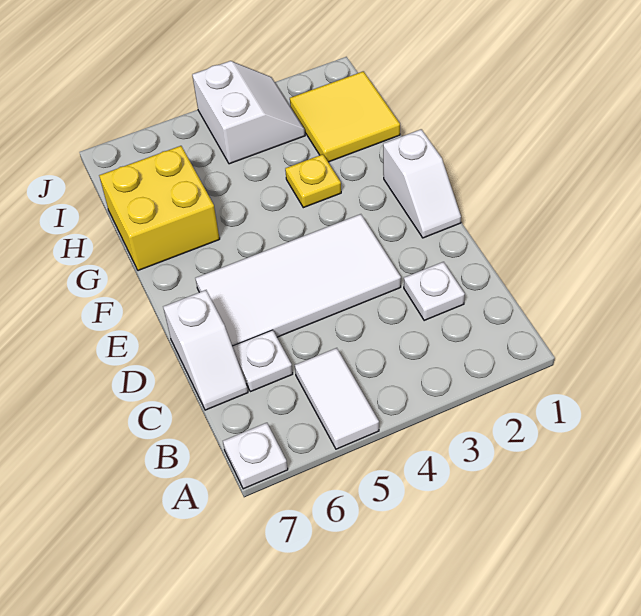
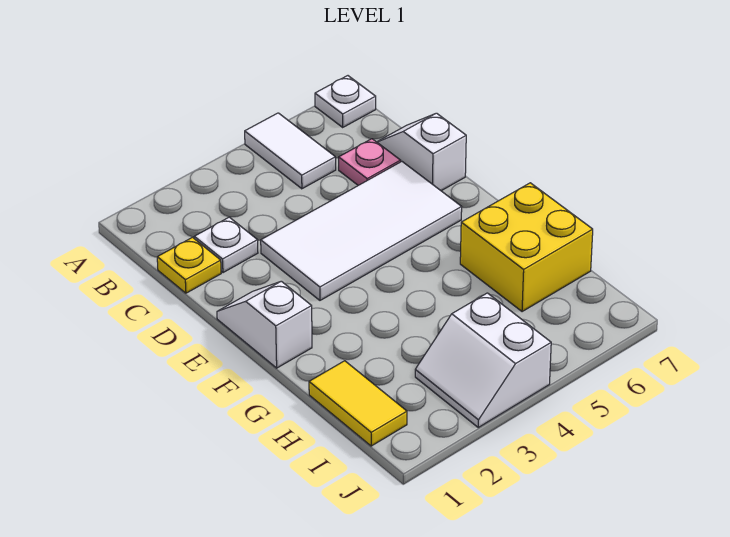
white plate C6 level 1 -> pink plate C6 level 1
yellow plate G3 level 1 -> yellow plate C1 level 1
yellow tile H1:I2 level 1 -> yellow tile H1:I1 level 1

